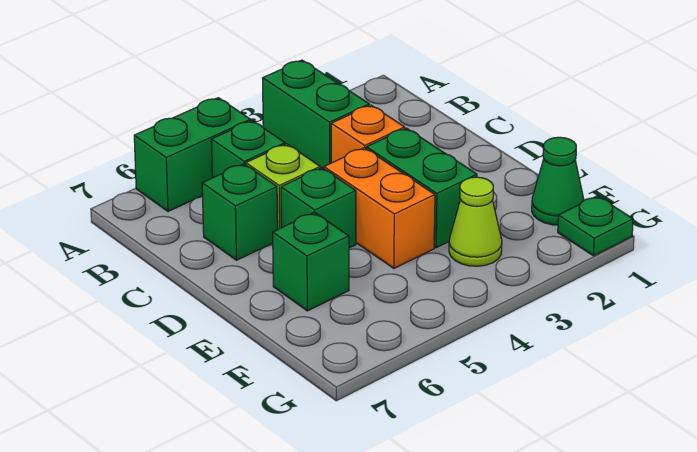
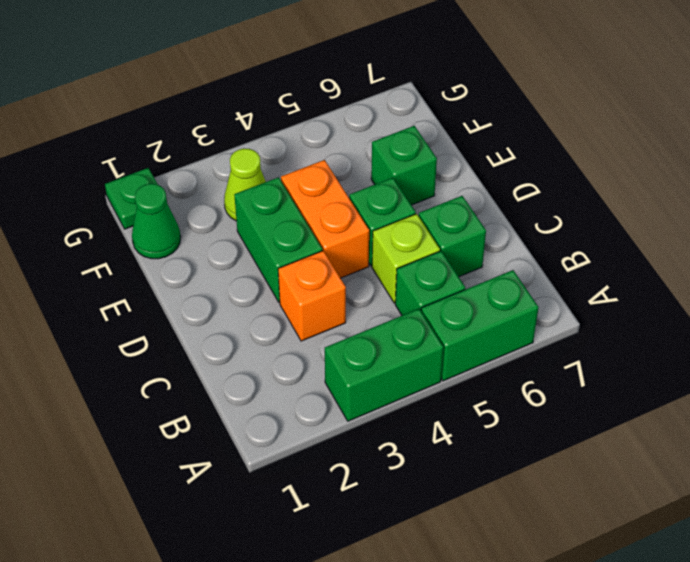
green brick A3:B3 level 1 -> green brick A3:A4 level 1

